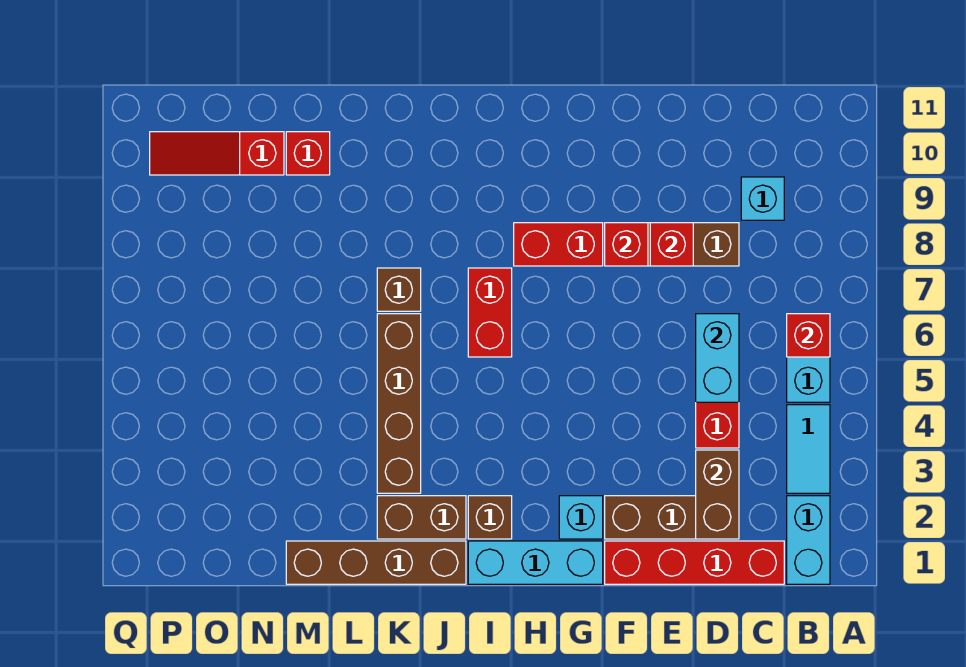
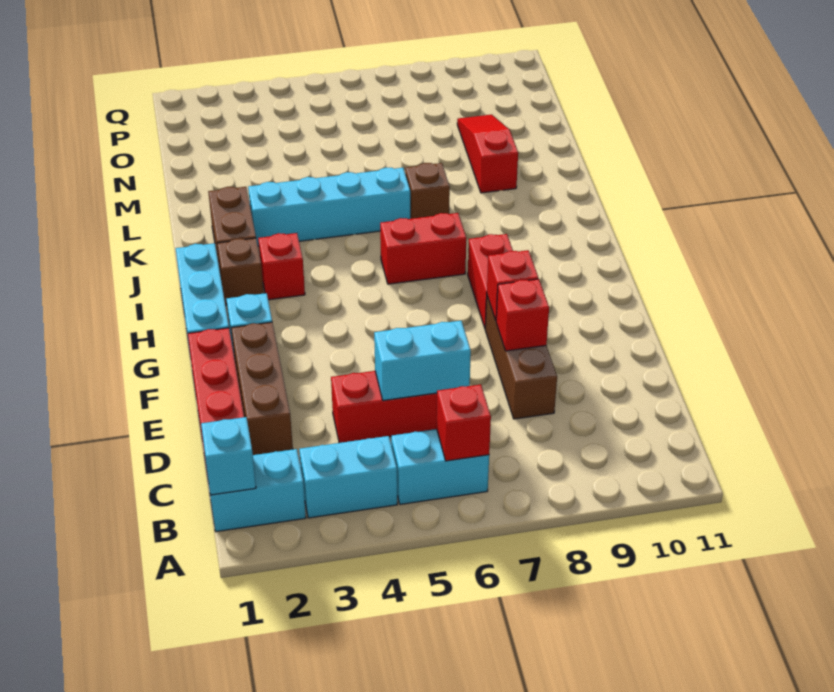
cyan tile B3:B4 level 1 -> cyan brick B3:B4 level 1
cyan brick C9 level 1 -> cyan brick B1 level 2
brown brick D2:D3 level 2 -> none
brown brick J1:M1 level 1 -> none
brown brick K3:K6 level 1 -> cyan brick K3:K6 level 1
red brick M10 level 1 -> red brick I3 level 1
red slope N10:P10 level 1 top N -> red slope L9:N9 level 1 top L

